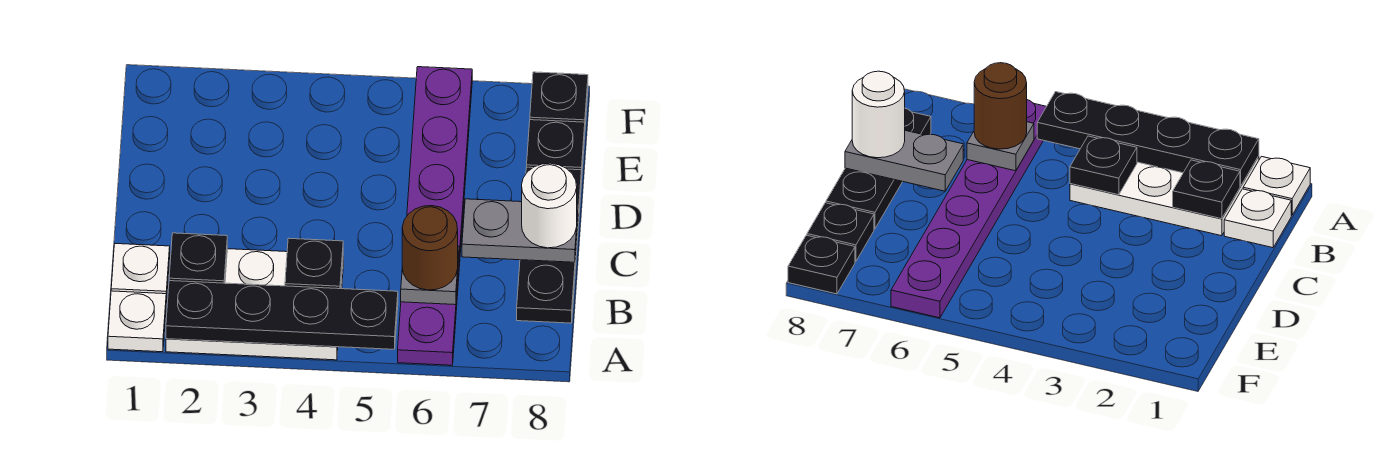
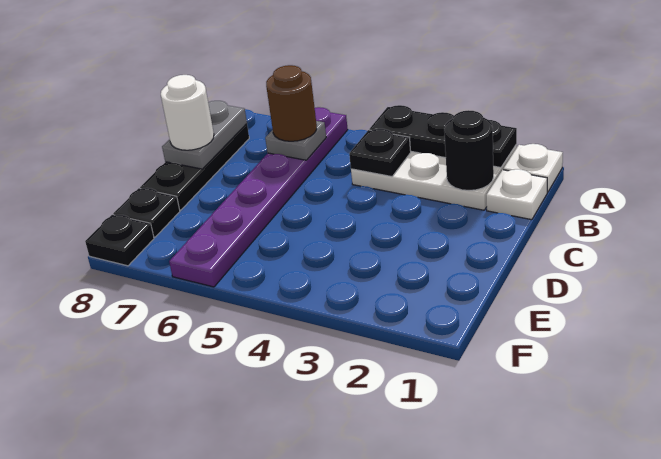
black plate A2:A5 level 2 -> black plate A2:A4 level 2
black plate B2 level 2 -> black round brick B2 level 2
grey plate C7:C8 level 2 -> grey plate B8:C8 level 2

